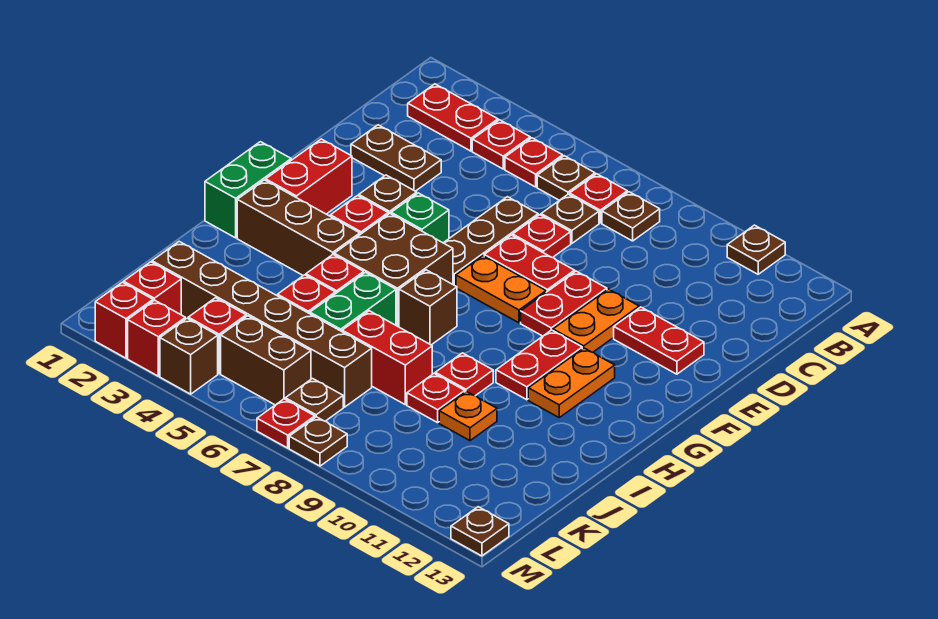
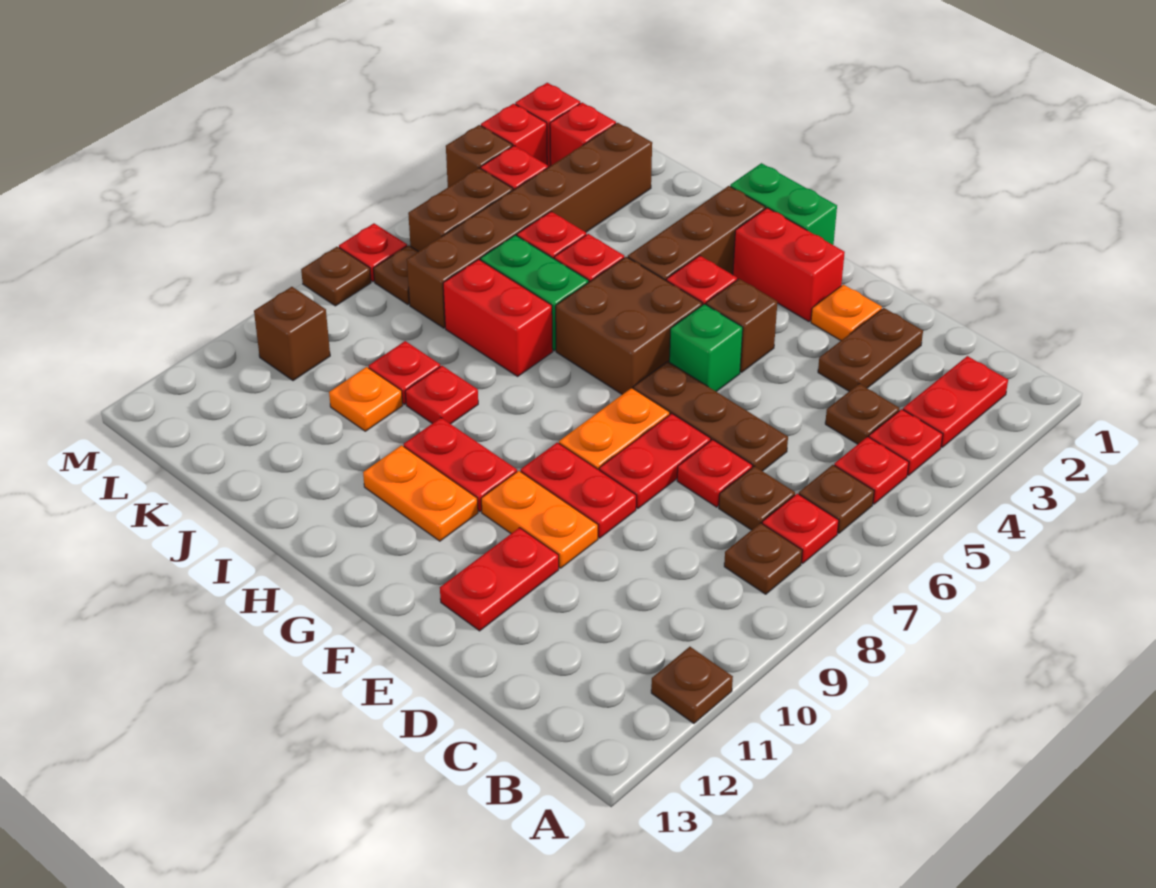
none -> orange plate E2 level 1
brown brick H7 level 1 -> brown brick L10 level 1
red brick J7:J8 level 1 -> red brick I7:J7 level 1
brown plate M13 level 1 -> brown plate C4 level 1

